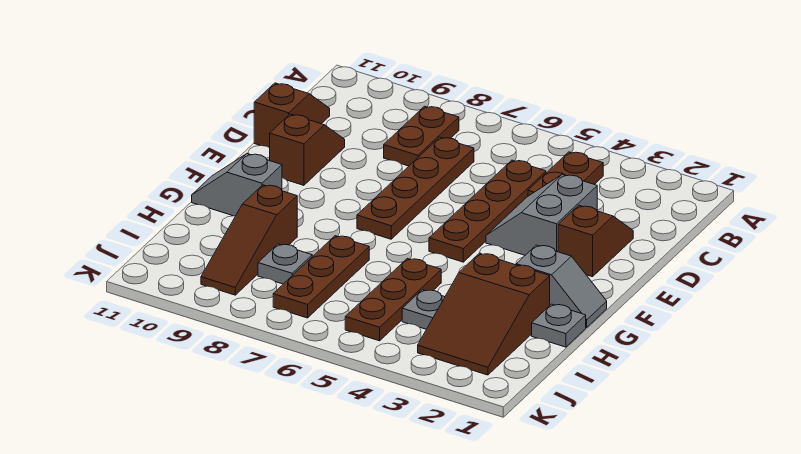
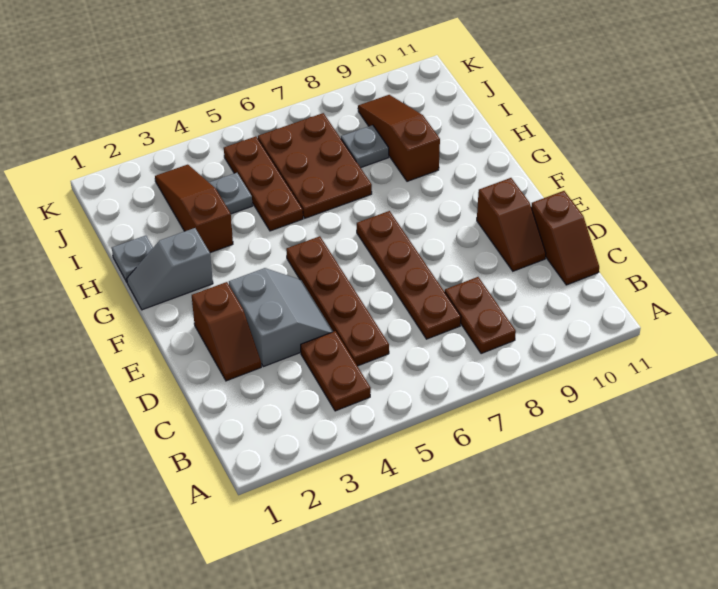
grey slope G10:G11 level 1 top 10 -> none
brown slope H2:J3 level 1 top H -> brown slope H3:J3 level 1 top H
brown plate H7:J7 level 1 -> brown plate H6:J7 level 1

